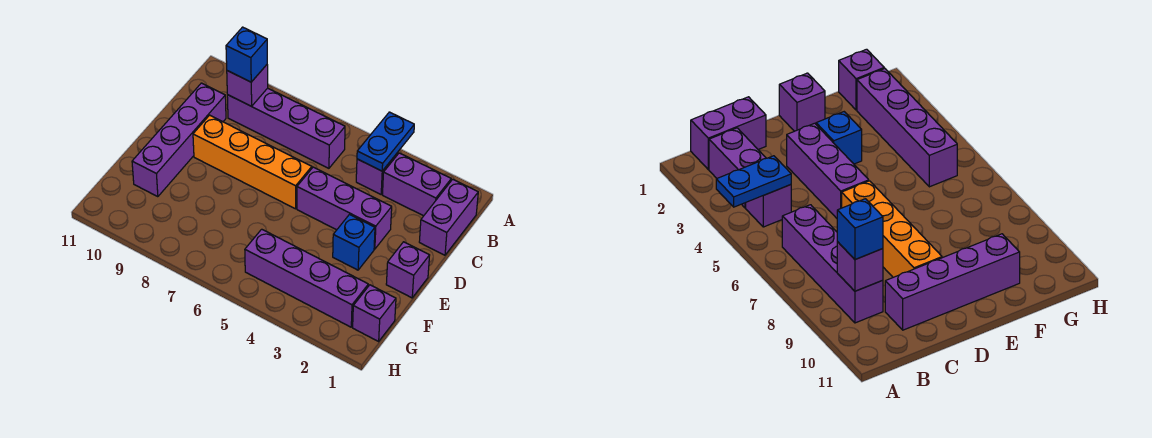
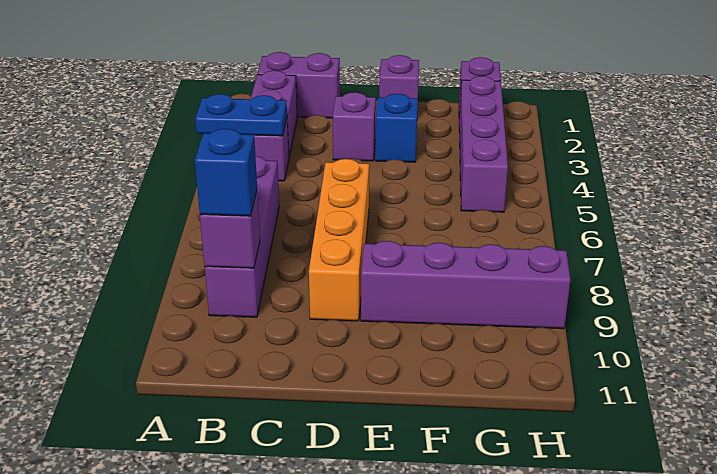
purple brick C10:F10 level 1 -> purple brick E9:H9 level 1
purple brick D3:D5 level 1 -> purple brick D3 level 1

